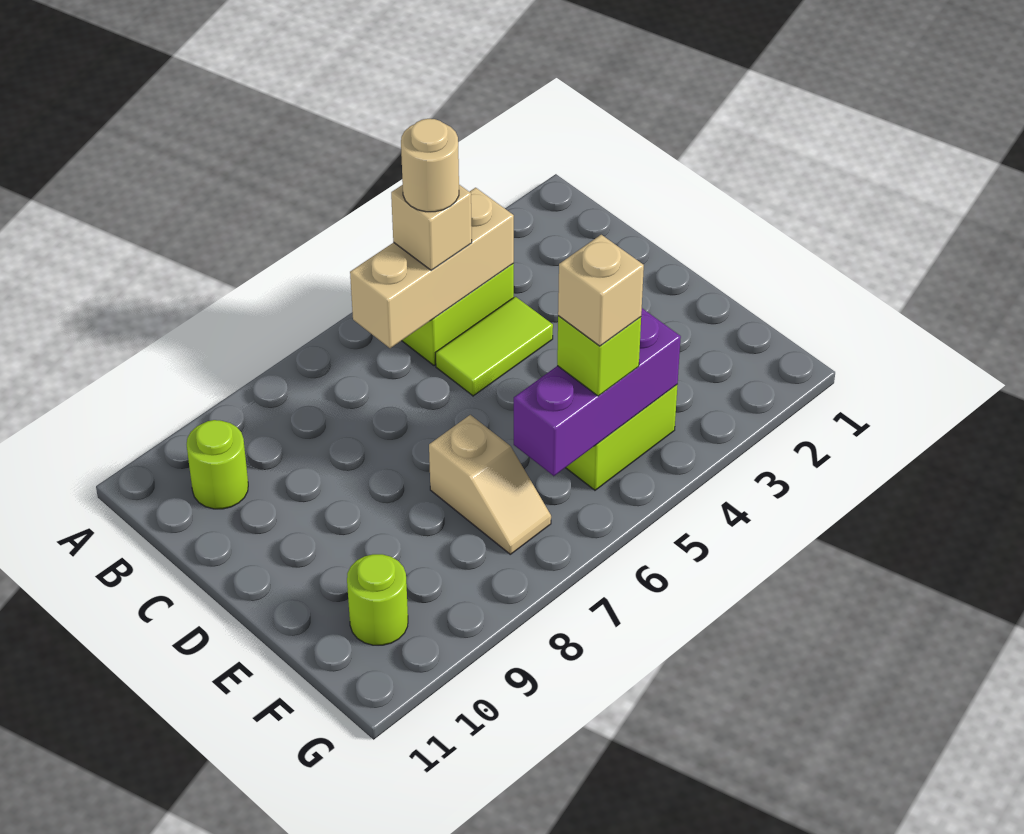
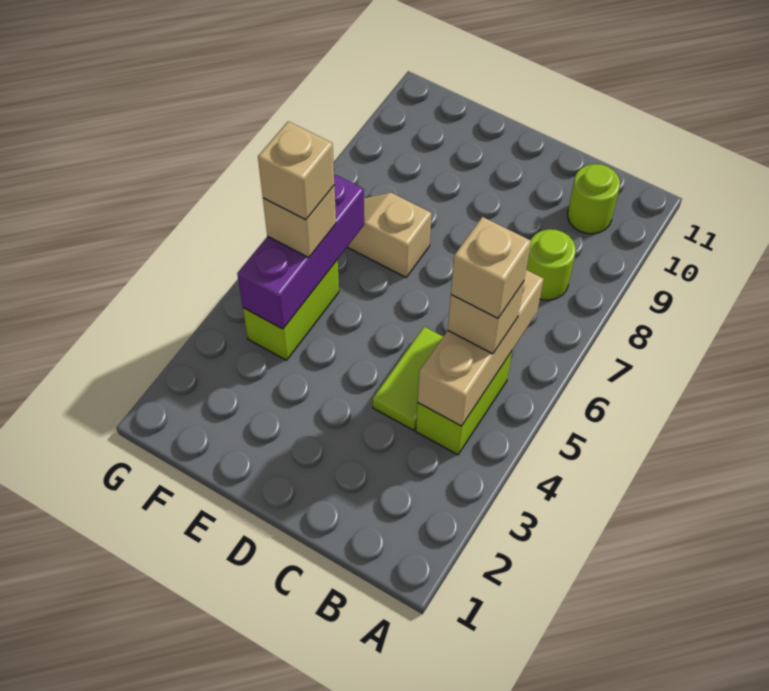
tan round brick B5 level 4 -> tan brick B5 level 4
lime brick F5 level 3 -> tan brick F5 level 3
lime round brick F10 level 1 -> lime round brick B8 level 1

